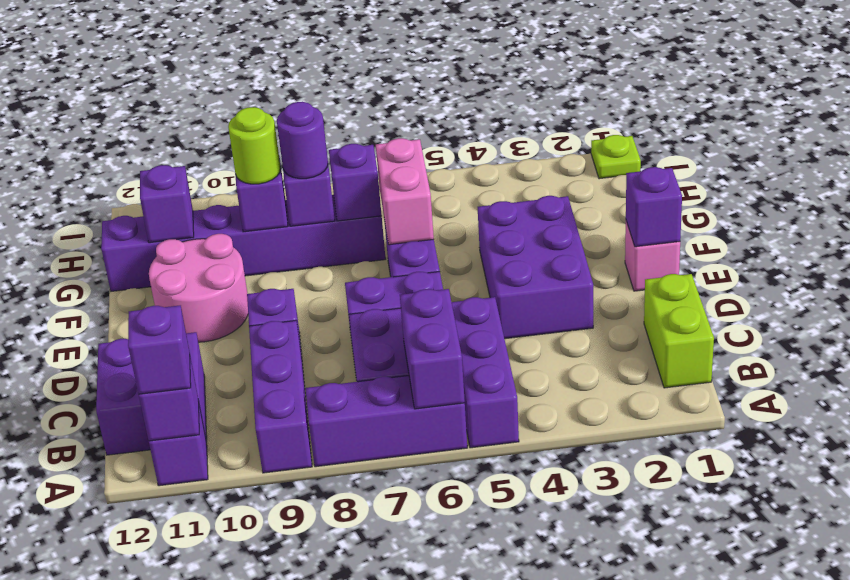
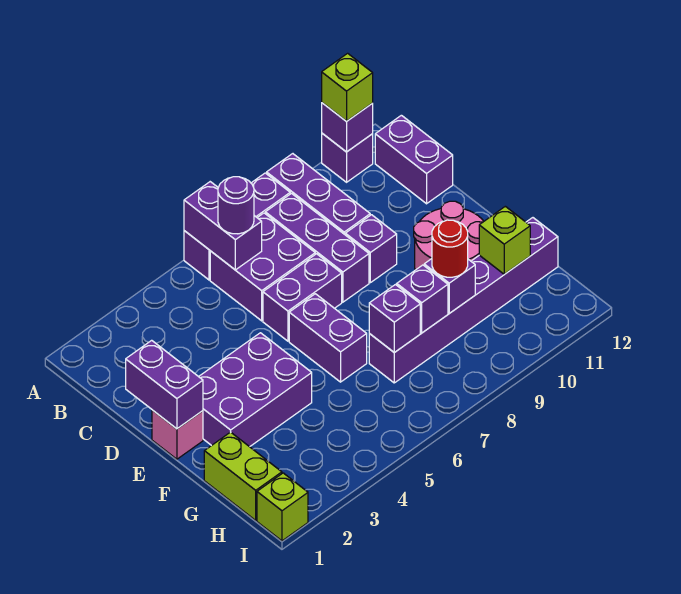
purple brick A5:C5 level 1 -> purple brick B8:D8 level 1
purple brick A11 level 3 -> lime brick A11 level 3
lime brick B1:C1 level 1 -> lime brick G1:H1 level 1
purple brick B11:C12 level 1 -> purple brick B12:C12 level 1
purple brick D3:F4 level 1 -> purple brick E2:F4 level 1
purple brick E1 level 2 -> purple brick D1:E1 level 2
pink brick F6:G6 level 2 -> none
purple round brick G8 level 3 -> purple round brick B6 level 3
lime round brick G9 level 3 -> red round brick G9 level 3
purple brick G11 level 2 -> lime brick G11 level 2
lime plate I1 level 1 -> lime brick I1 level 1

